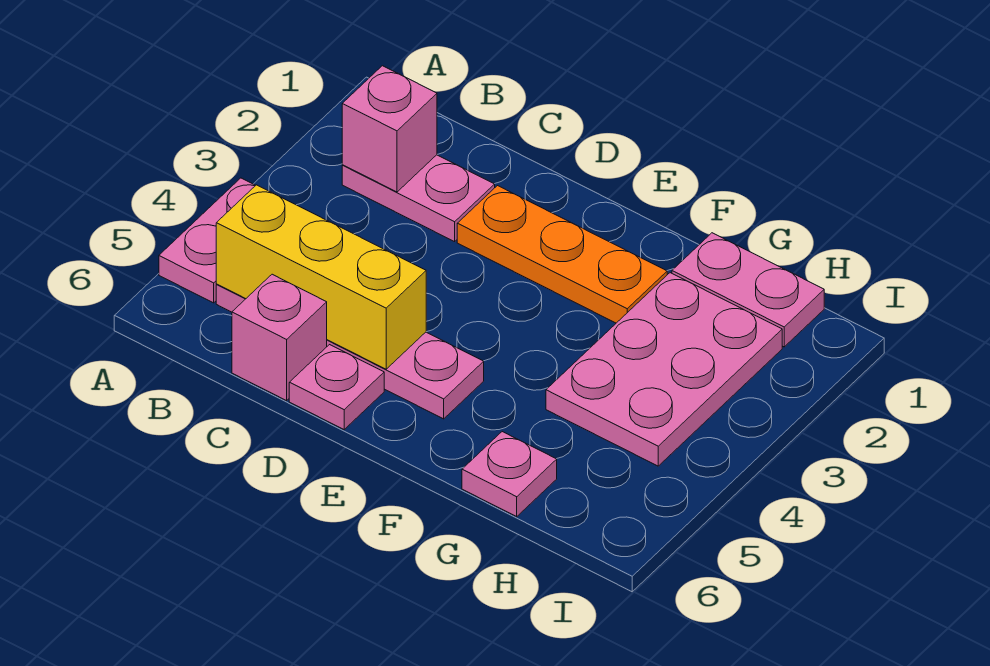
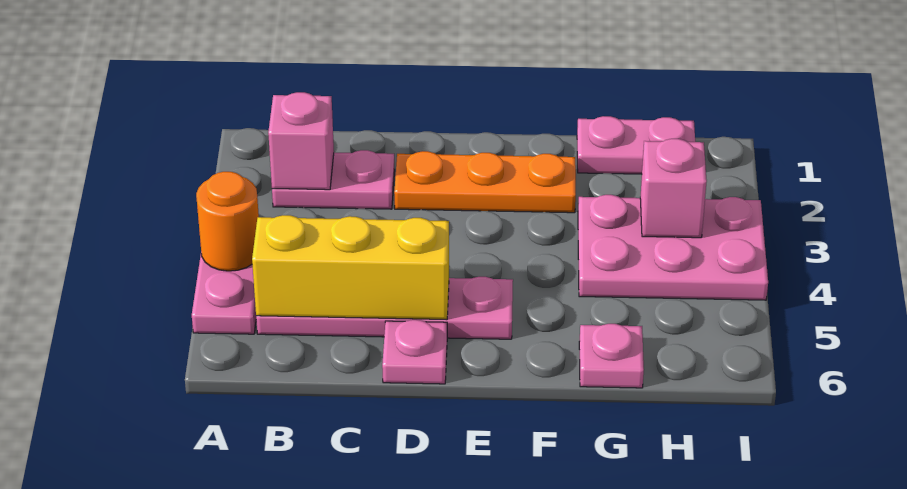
none -> orange round brick A4 level 2
pink brick C6 level 1 -> pink brick H3 level 2
pink plate G2:H4 level 1 -> pink plate G3:I4 level 1

